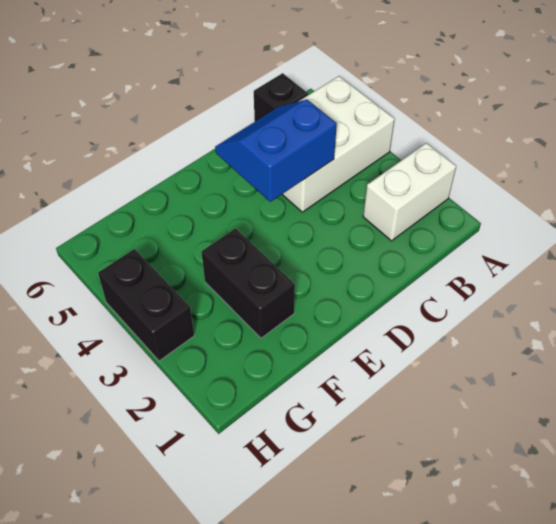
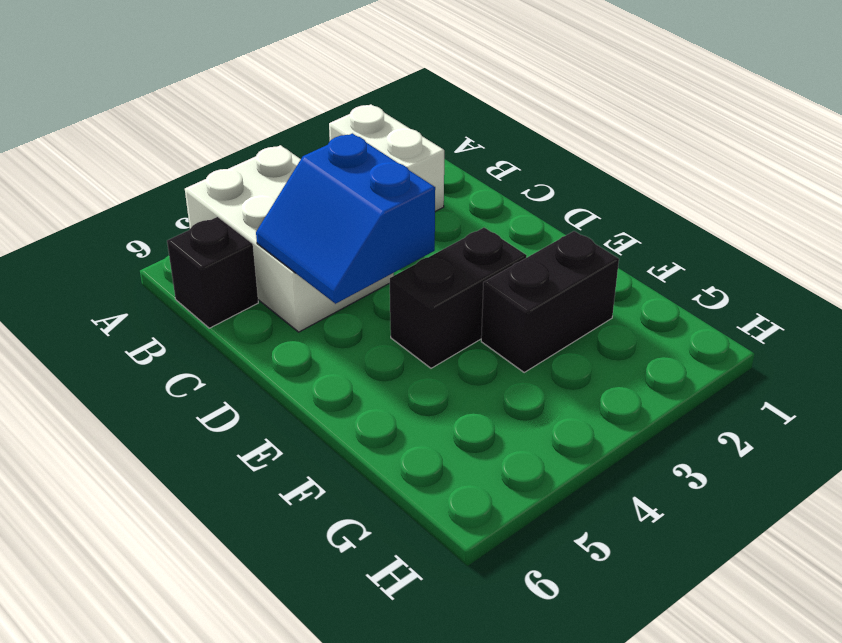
black brick H3:H4 level 1 -> black brick E3:E4 level 1

